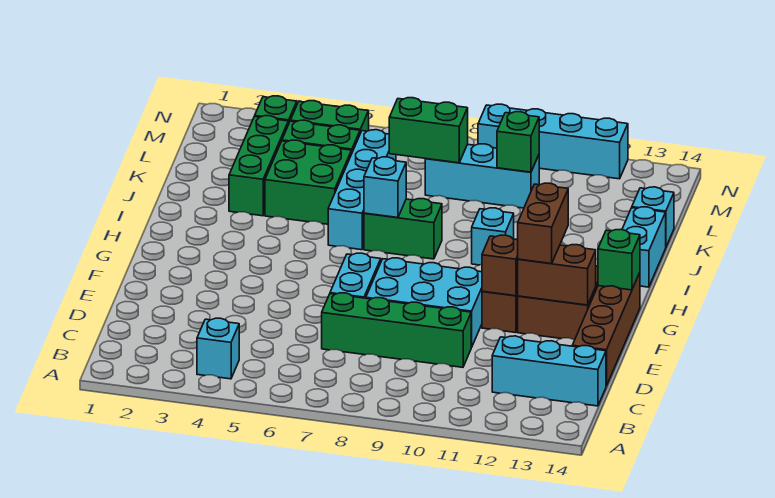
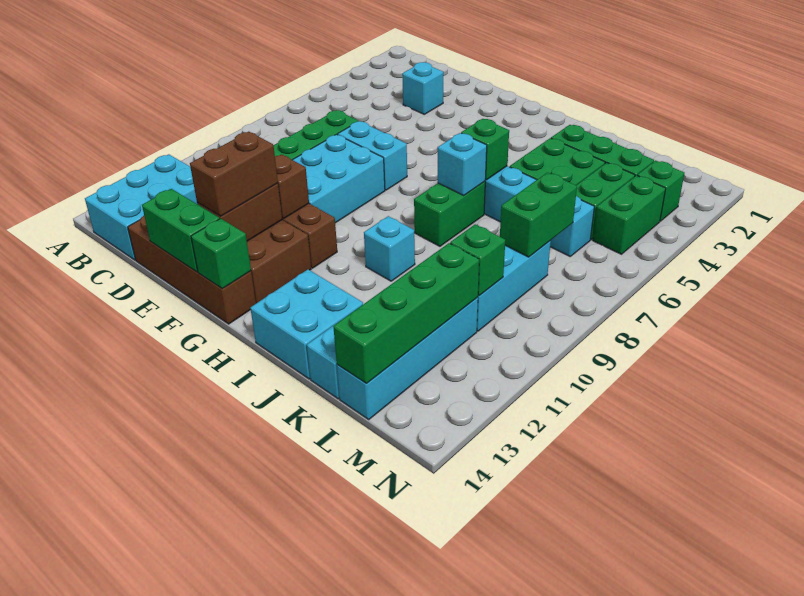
cyan brick B4 level 1 -> cyan brick D3 level 1
cyan brick C12:C14 level 1 -> cyan brick B12:C14 level 1
none -> green brick E14:F14 level 2
brown brick F12:G12 level 3 -> brown brick F12:F13 level 3
none -> green brick I6 level 2
cyan brick I14:J14 level 1 -> cyan brick I13:J14 level 1
none -> green brick L11:L14 level 2
cyan brick N9:N12 level 1 -> cyan brick L11:L14 level 1

